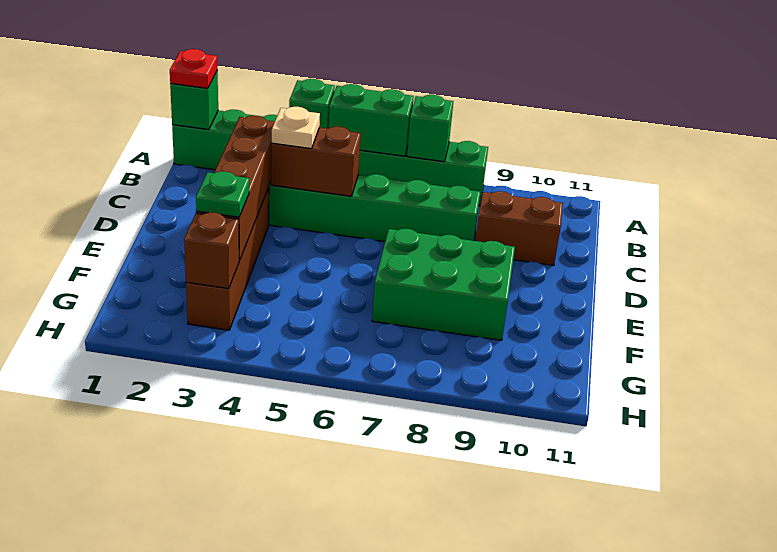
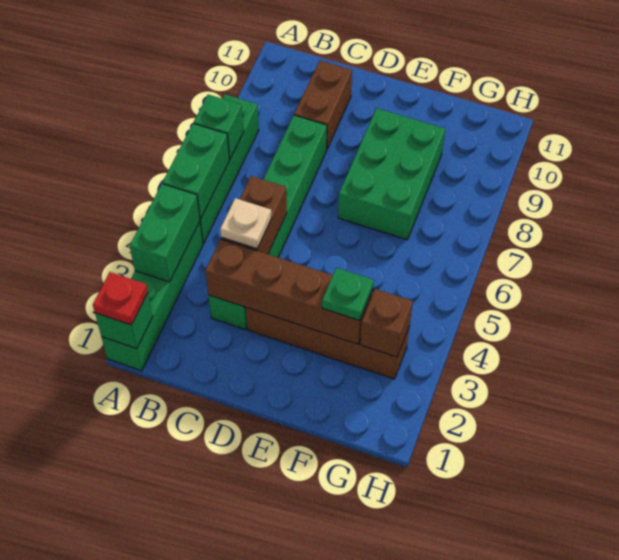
green brick A4 level 2 -> green brick A3:A4 level 2

